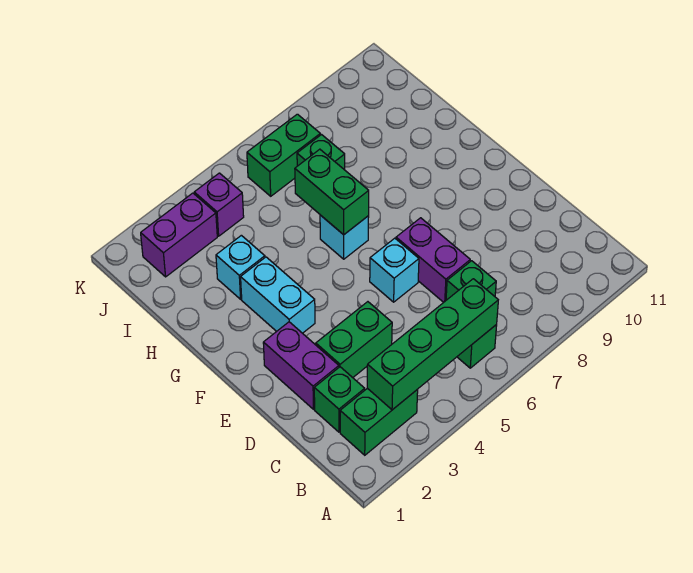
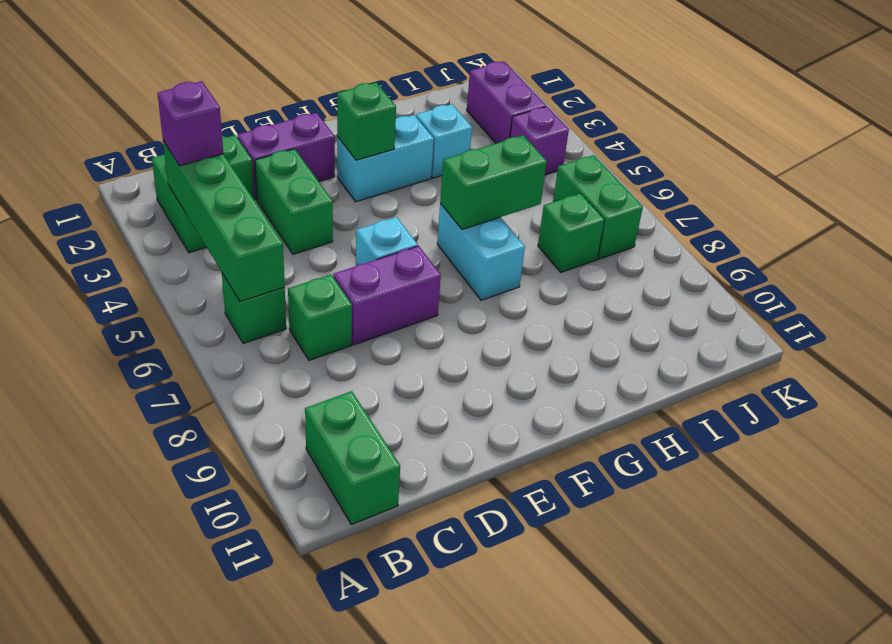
none -> purple brick B3 level 3
none -> green brick B10:B11 level 1
none -> green brick F3 level 2
cyan brick G6 level 1 -> cyan brick G6:G7 level 1

